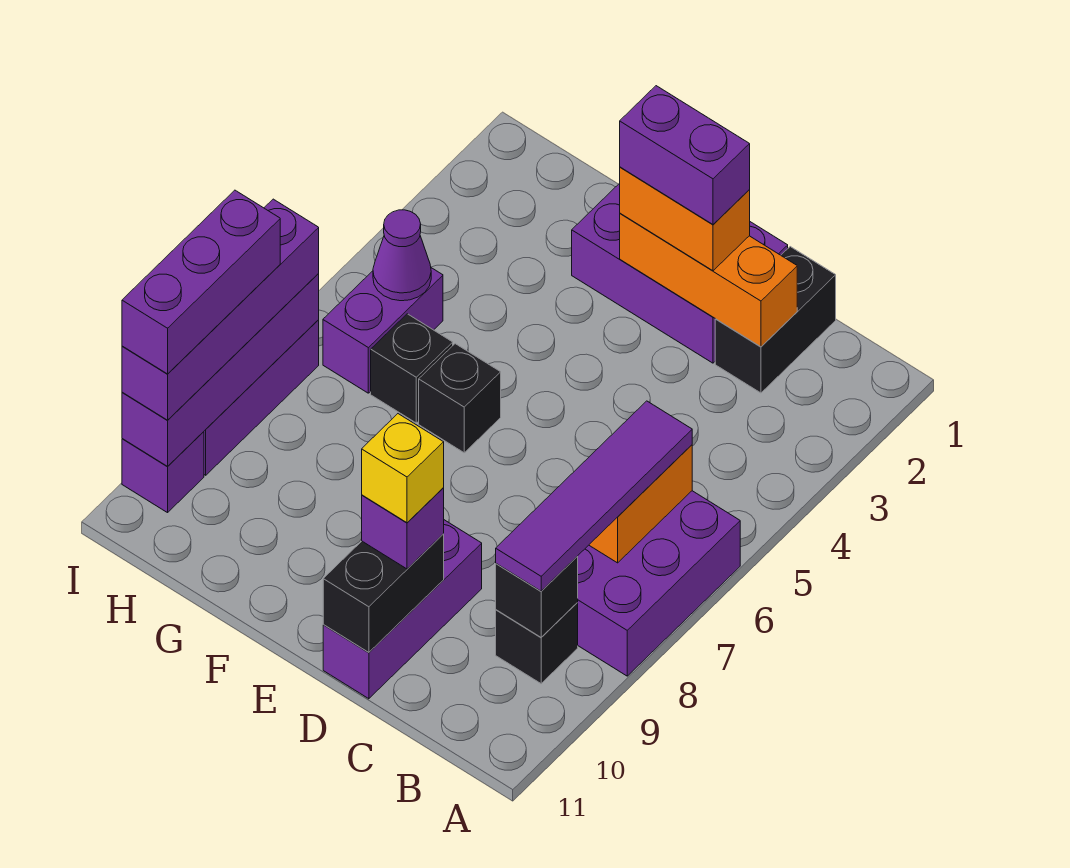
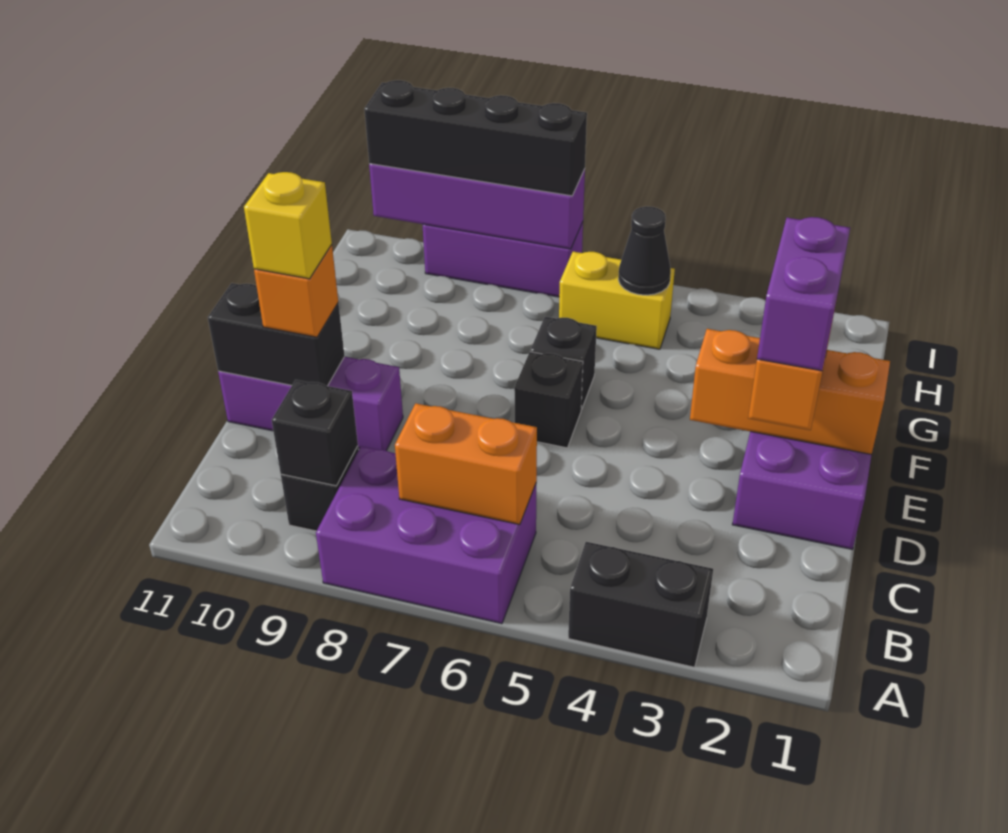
purple tile B6:B9 level 3 -> none
black brick C1:C2 level 1 -> black brick A3:A4 level 1
orange brick C2:E2 level 2 -> orange brick E1:E3 level 2
purple brick D10 level 3 -> orange brick D10 level 3
black brick G6 level 1 -> black brick E6 level 1
purple brick H5:H6 level 1 -> yellow brick H5:H6 level 1
purple cone H5 level 2 -> black cone H5 level 2
purple brick I7:I10 level 3 -> black brick I7:I10 level 3
purple brick I8:I10 level 4 -> none
purple brick I10 level 1 -> none

